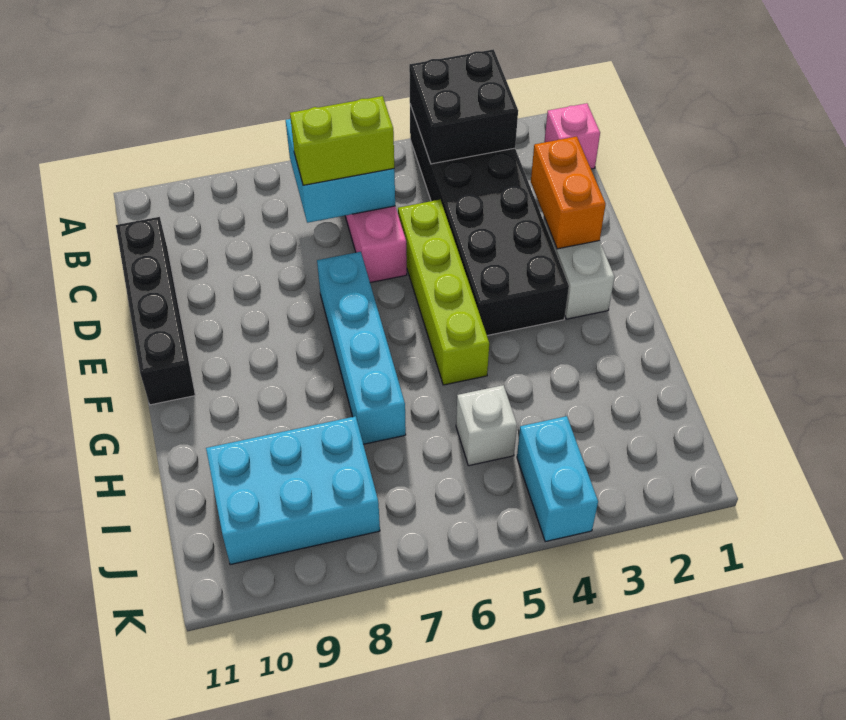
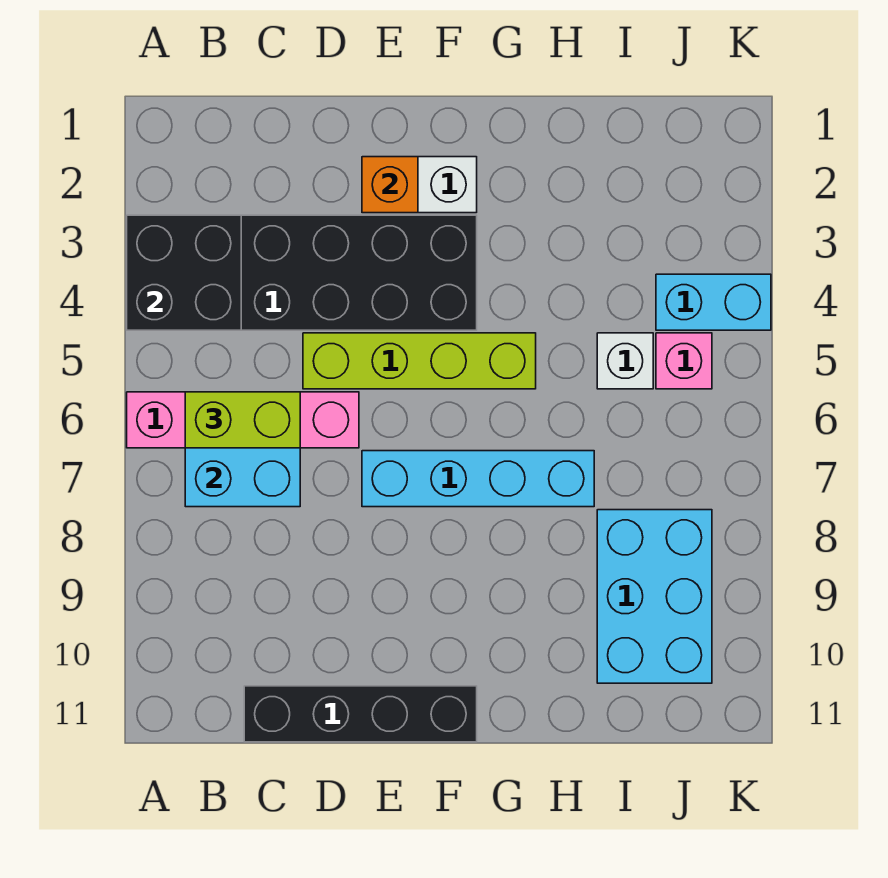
pink brick B1 level 1 -> pink brick J5 level 1
lime brick C6:C7 level 3 -> lime brick B6:C6 level 3
orange brick D2:E2 level 2 -> orange brick E2 level 2

